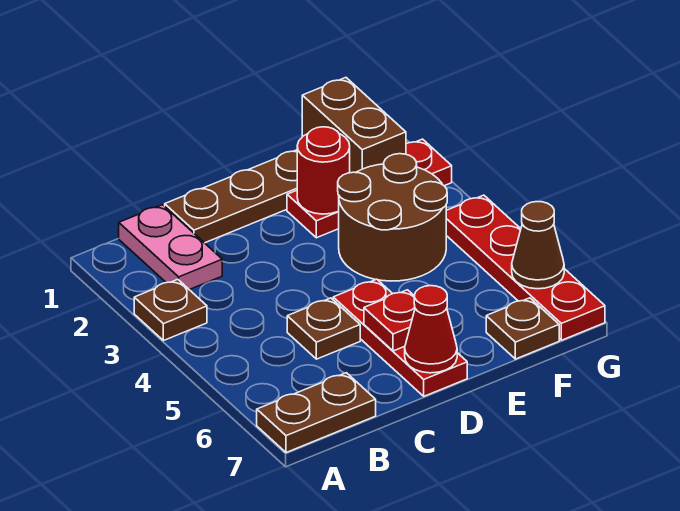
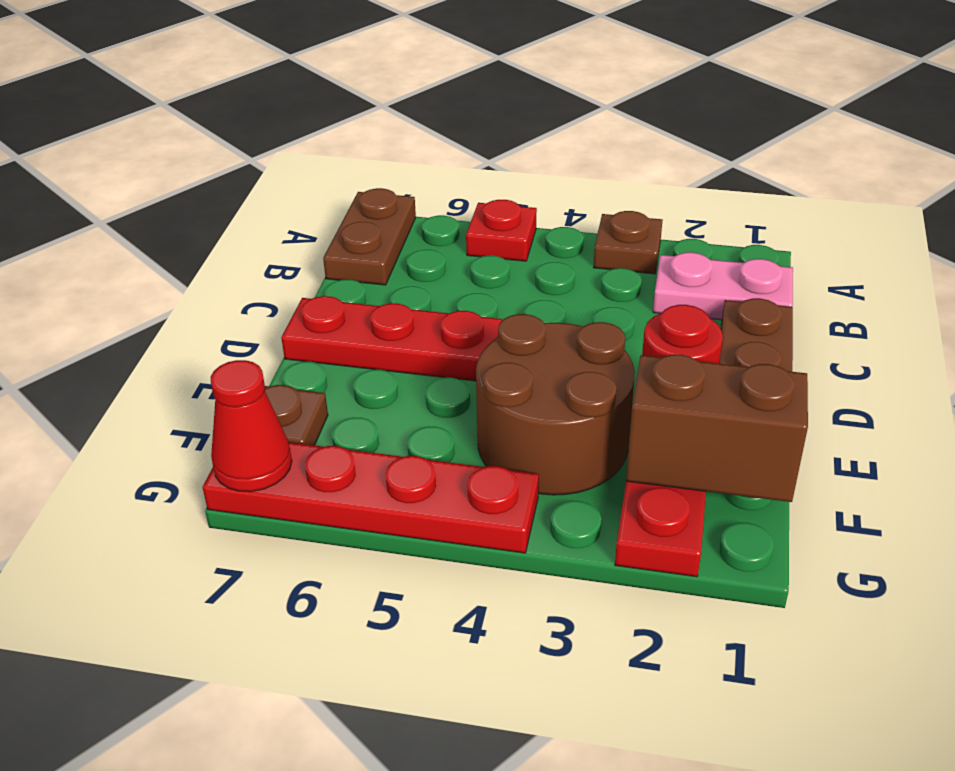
brown plate C5 level 1 -> none
red plate D6 level 2 -> red plate A5 level 1
red cone D7 level 2 -> red cone G7 level 2
brown cone G6 level 2 -> none

